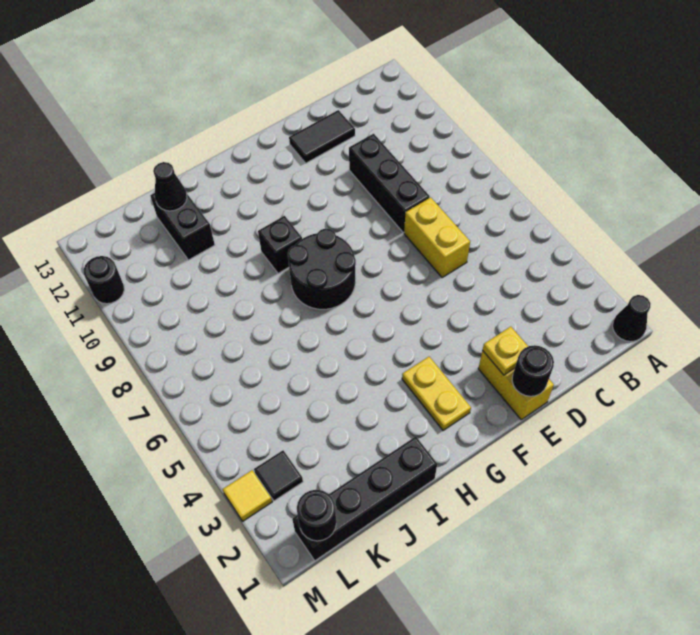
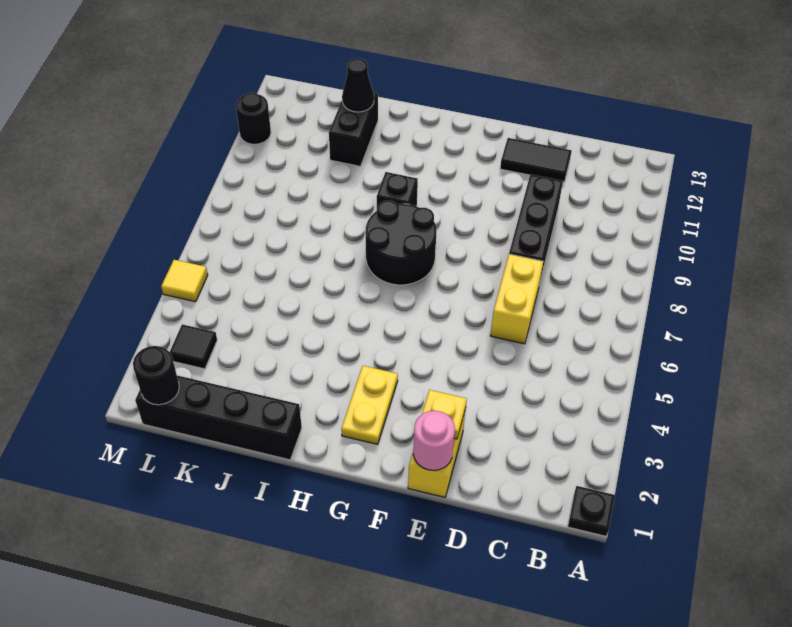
black cone A1 level 1 -> black plate A1 level 1
black round brick E1 level 2 -> pink round brick E1 level 2
yellow tile M3 level 1 -> yellow tile M5 level 1

